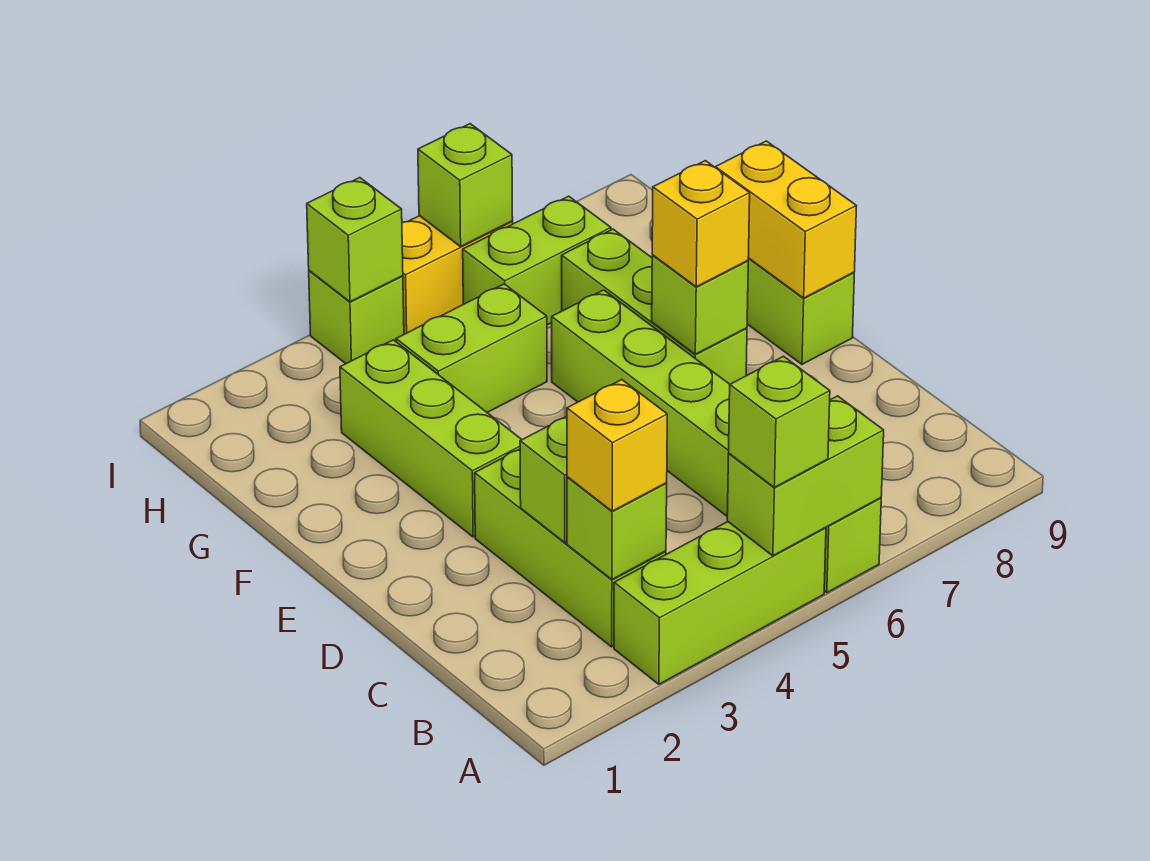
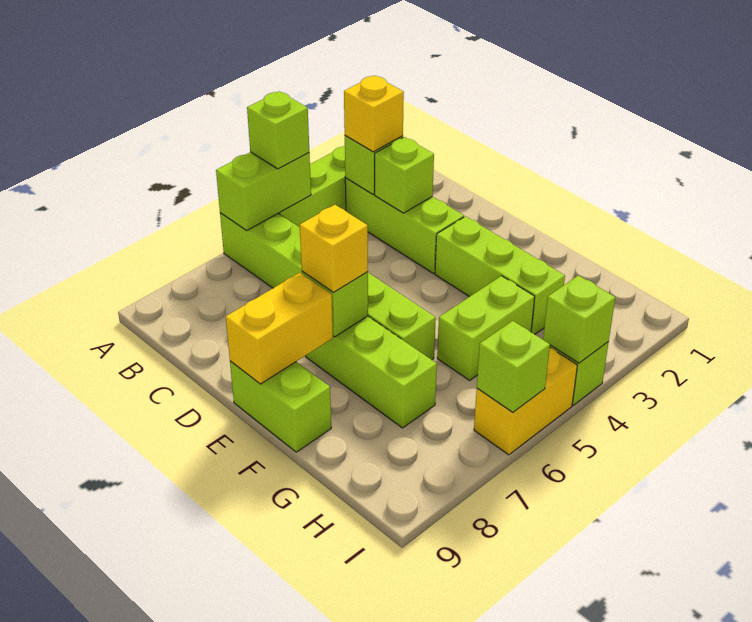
yellow brick E9:F9 level 2 -> yellow brick E8:E9 level 2
lime brick H6:H7 level 1 -> none

